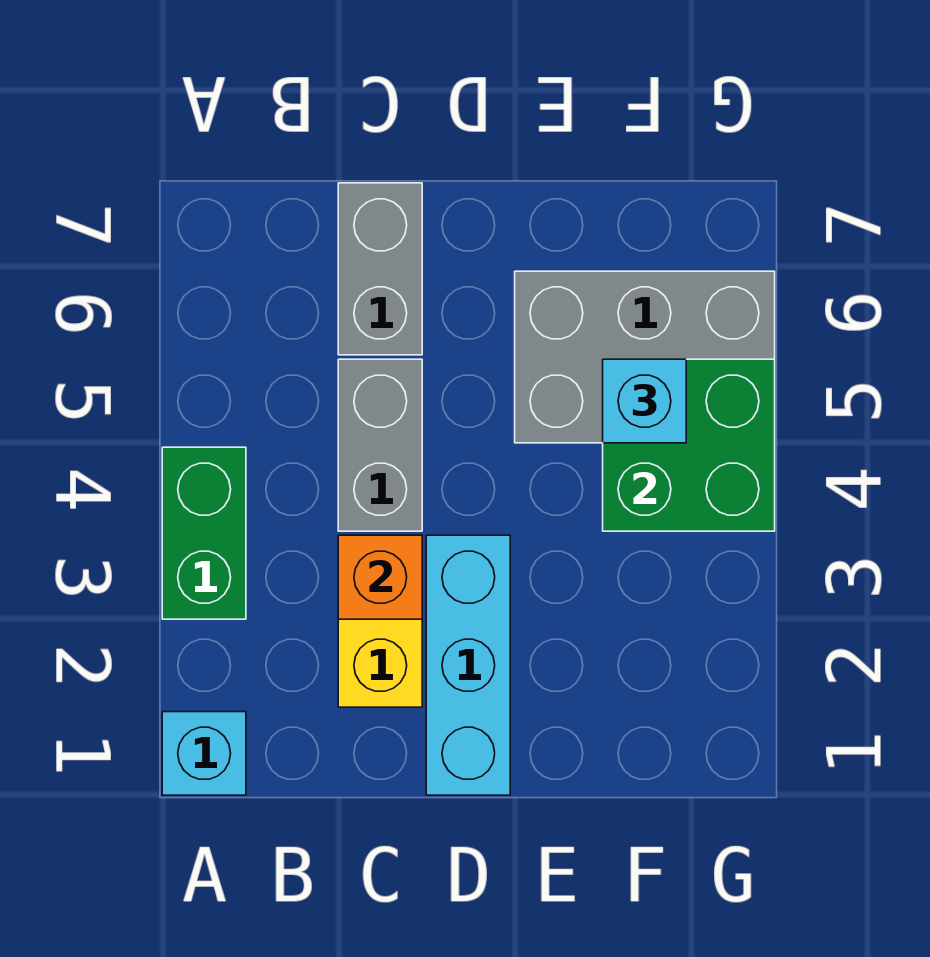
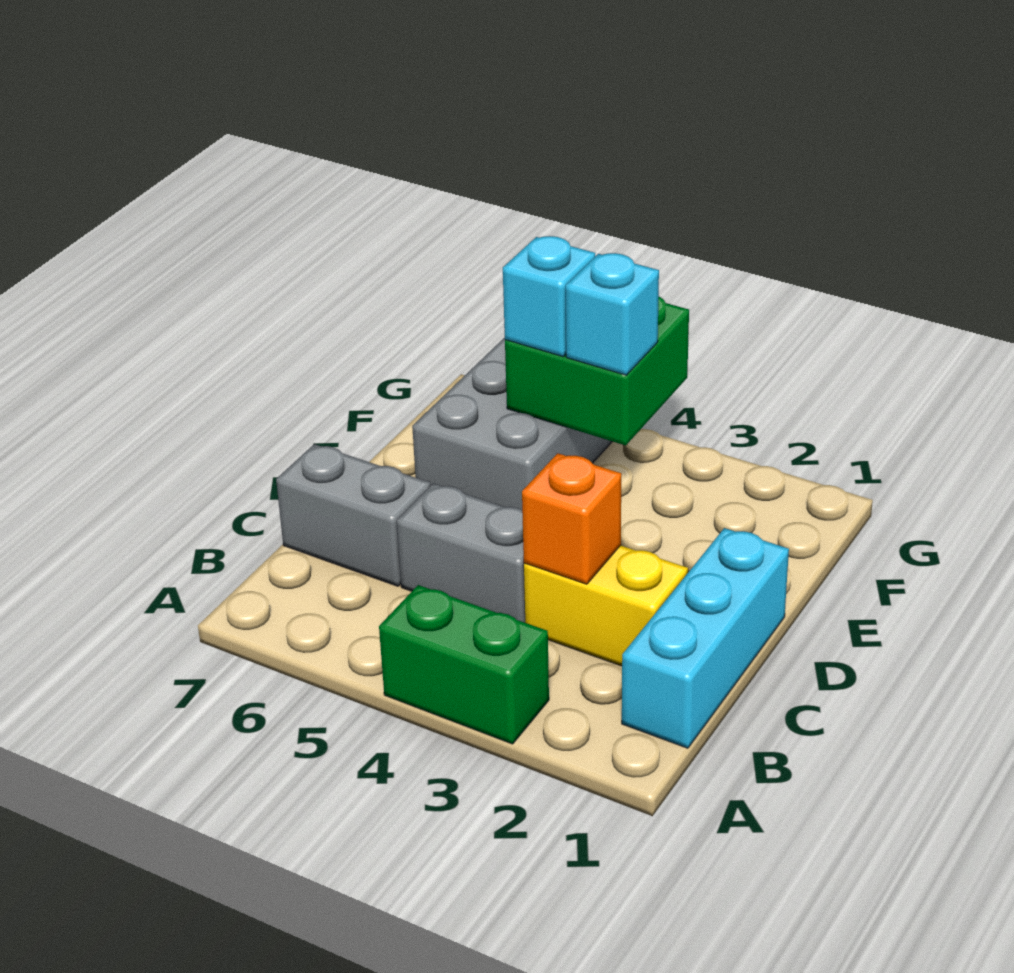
cyan brick A1 level 1 -> cyan brick F4 level 3
cyan brick D1:D3 level 1 -> cyan brick B1:D1 level 1

